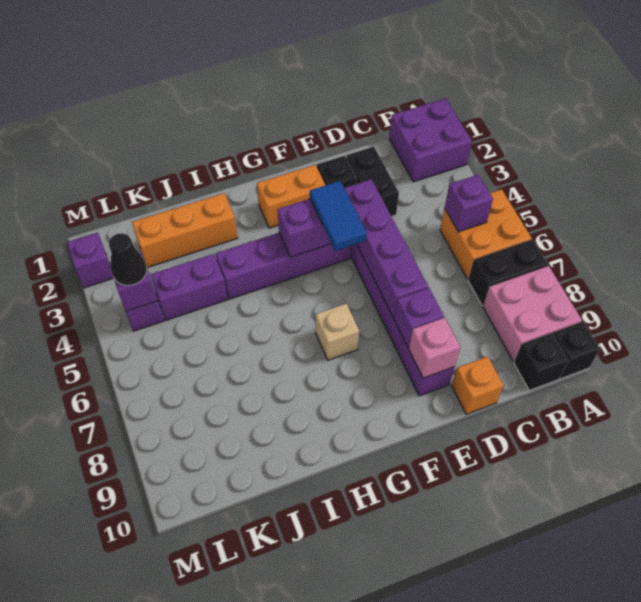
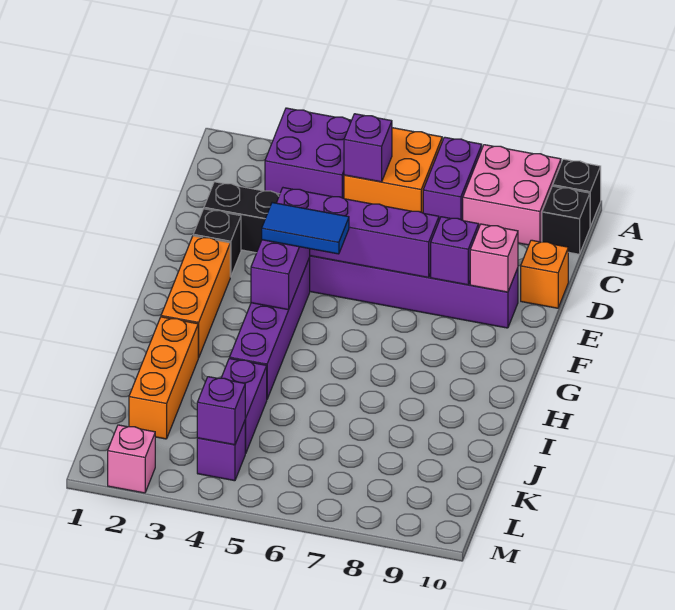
purple brick A1:B2 level 1 -> purple brick A3:B4 level 1
black brick A7:B7 level 1 -> purple brick A7:B7 level 1
orange brick F2:G2 level 1 -> orange brick F2:H2 level 1
tan brick G7 level 1 -> none
black cone L4 level 3 -> none
purple brick M2 level 1 -> pink brick M2 level 1

